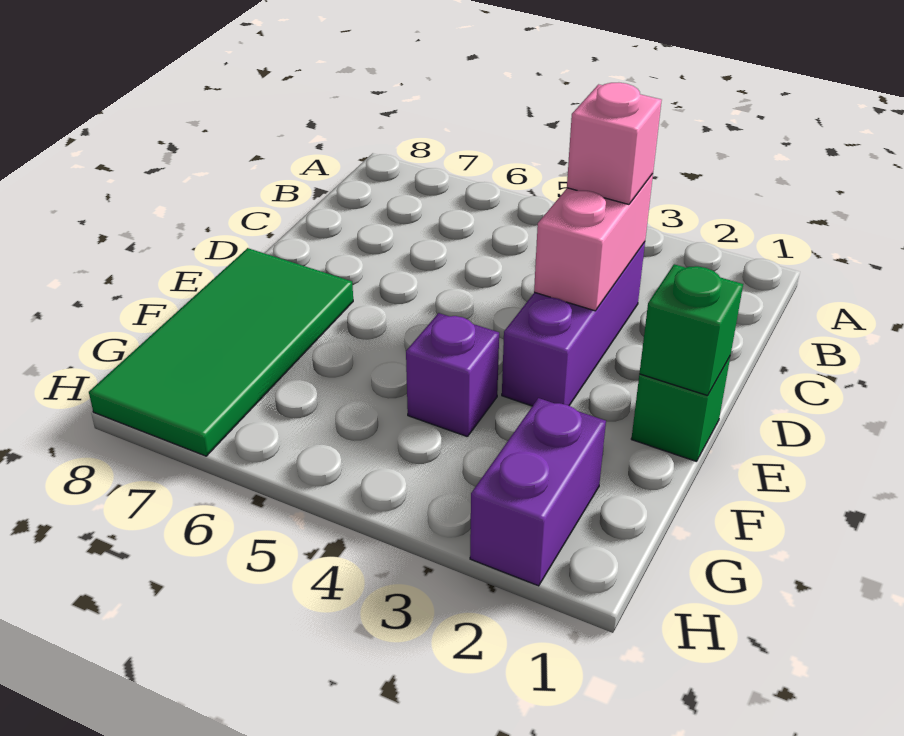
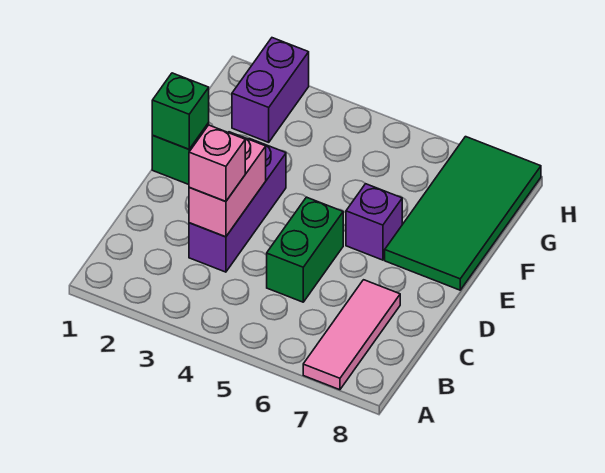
none -> pink tile A7:C7 level 1
none -> green brick C5:D5 level 1
purple brick F4 level 1 -> purple brick E6 level 1

